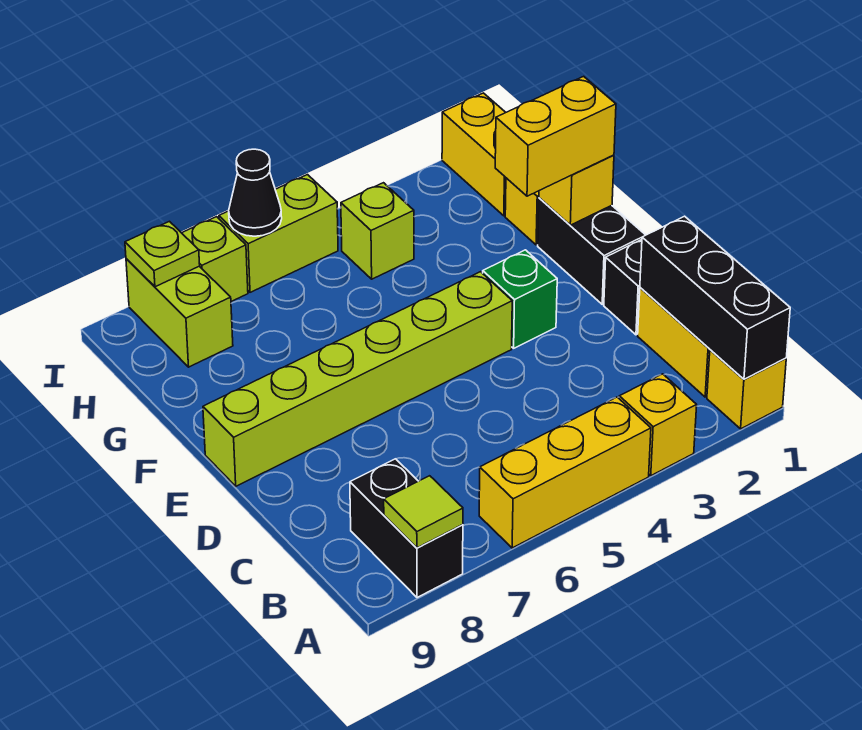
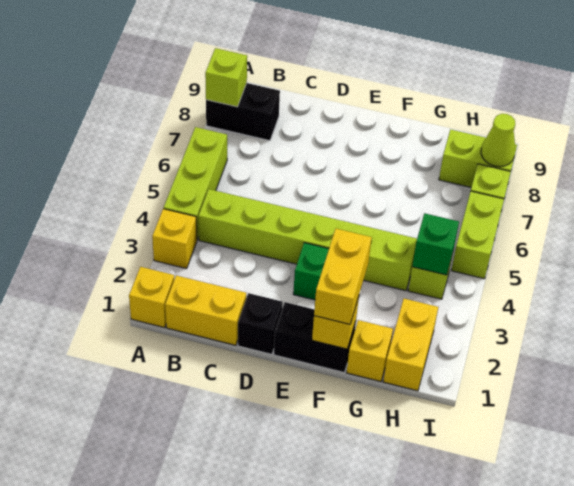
black brick A1:C1 level 2 -> none
yellow brick A4:A6 level 1 -> lime brick A4:A6 level 1
lime tile A8 level 2 -> lime brick A8 level 2
lime brick E4:E9 level 1 -> lime brick B4:G4 level 1
yellow brick H1:I1 level 1 -> yellow brick H1:H2 level 1
none -> green brick H4 level 2
black cone I6 level 2 -> none
lime plate I8 level 2 -> lime cone I8 level 2

